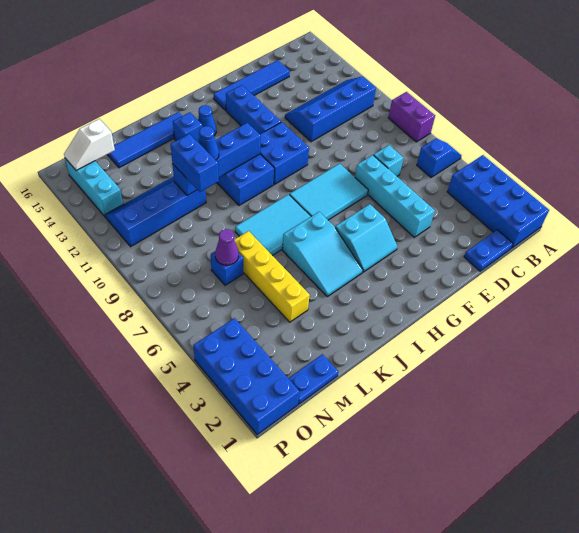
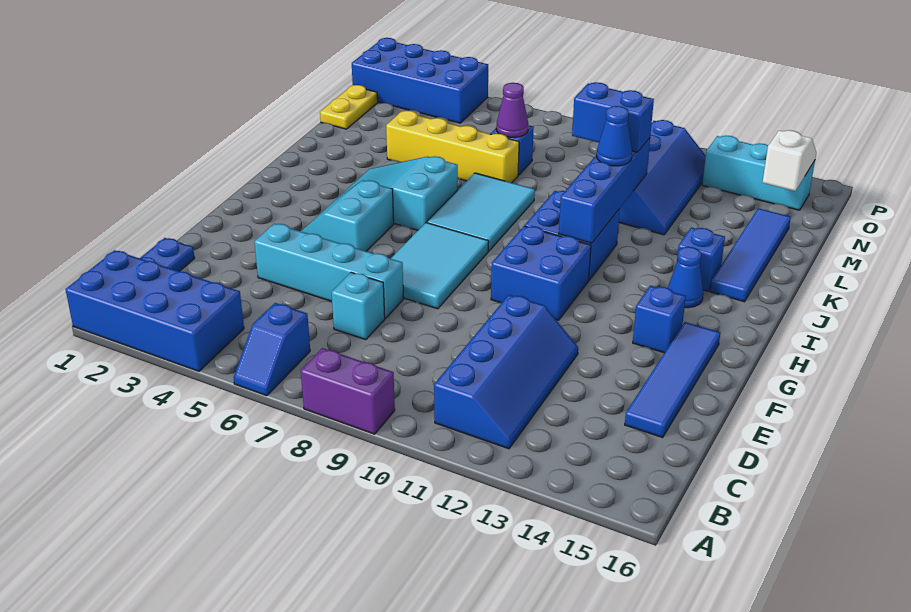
blue brick G12:G14 level 1 -> blue brick G14 level 1
blue plate M1:N1 level 1 -> yellow plate M1:N1 level 1

